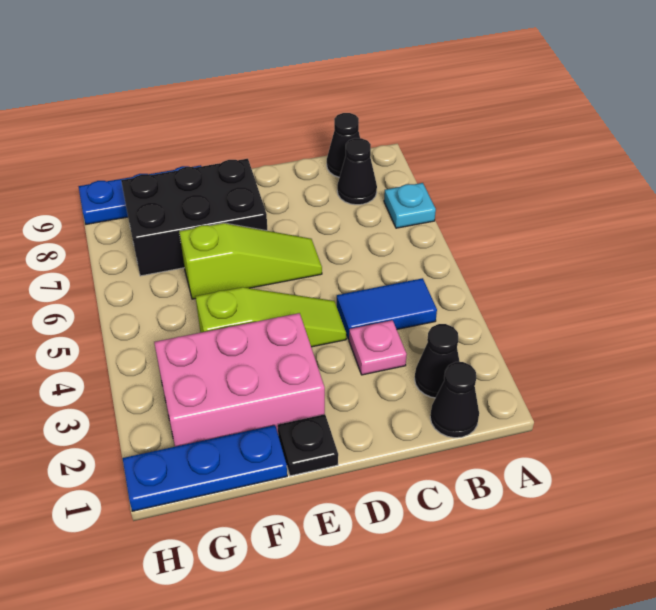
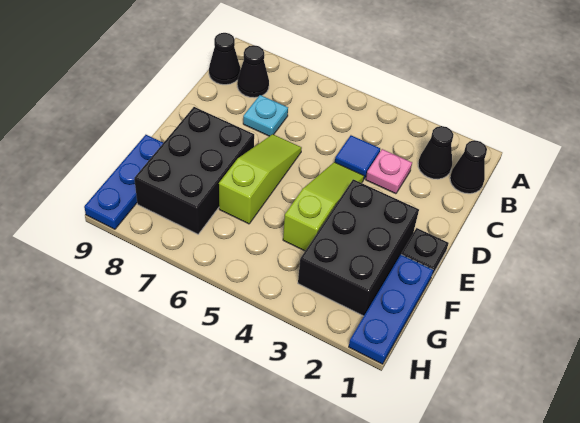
cyan plate A7 level 1 -> cyan plate C7 level 1
blue tile B4:C4 level 1 -> blue tile C4 level 1
pink brick E2:G3 level 1 -> black brick E2:G3 level 1

